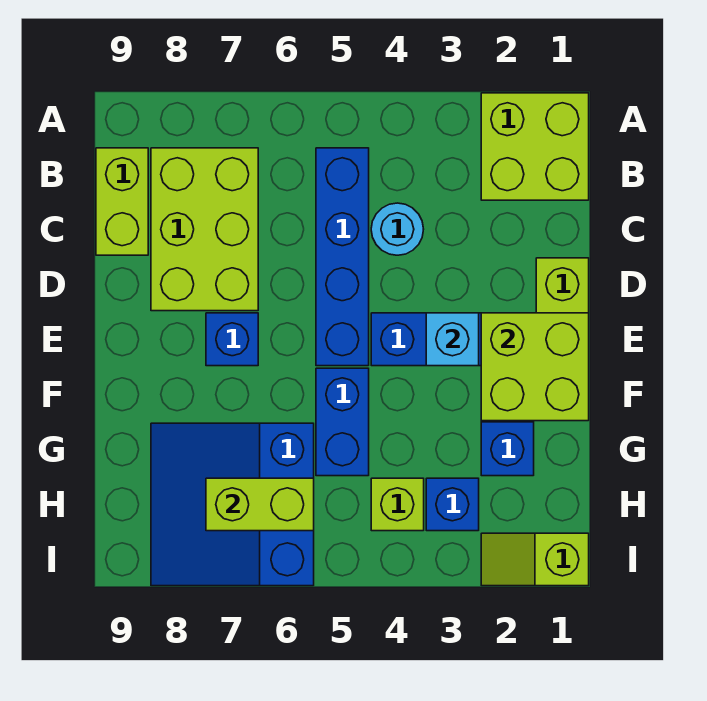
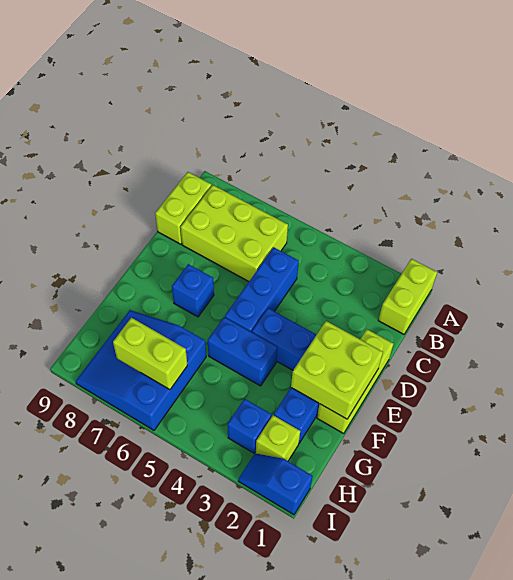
lime brick A1:B2 level 1 -> lime brick A1:B1 level 1
blue brick B5:E5 level 1 -> blue brick C5:E5 level 1
lime brick B7:D8 level 1 -> lime brick B6:C8 level 1
cyan round brick C4 level 1 -> none
cyan brick E3 level 2 -> none
blue brick F5:G5 level 1 -> blue brick F4:F5 level 1
lime brick H4 level 1 -> lime brick H2 level 1
lime slope I1:I2 level 1 top 1 -> blue slope I1:I2 level 1 top 1

